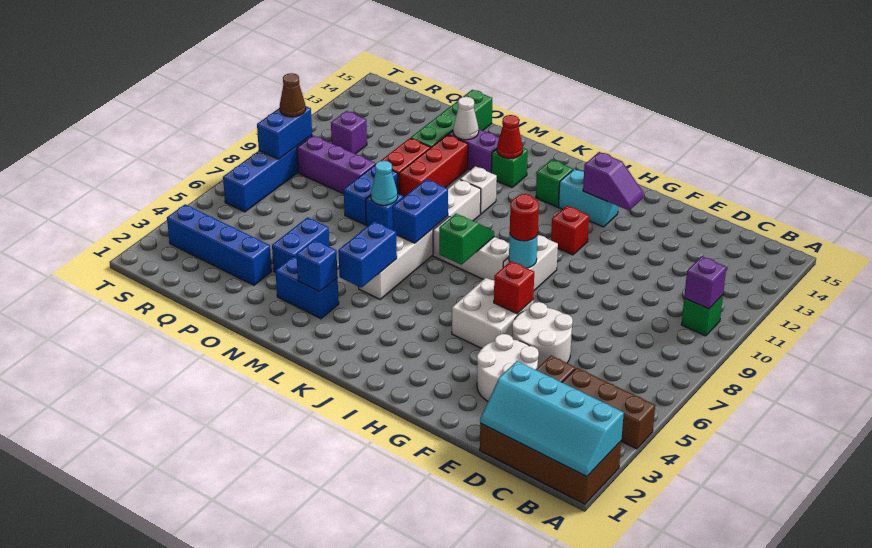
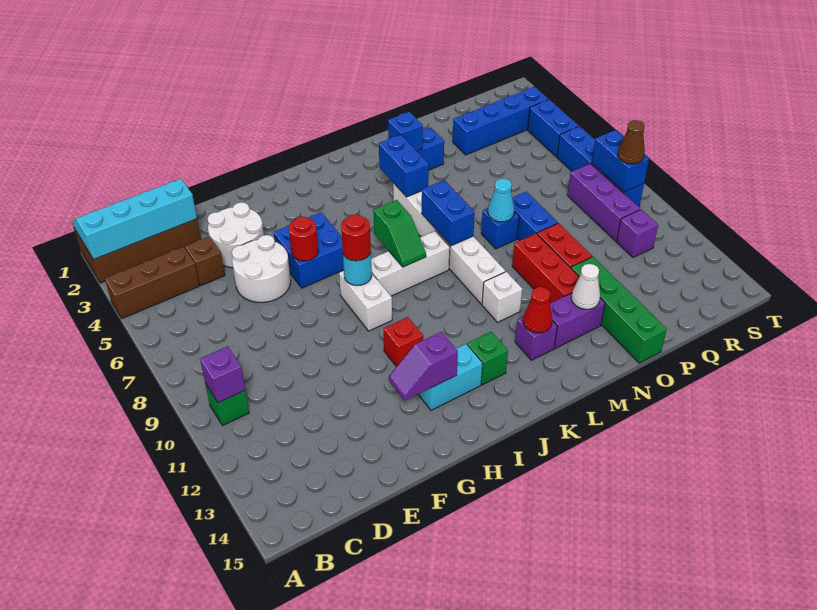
white brick G5:H6 level 1 -> blue brick G5:H6 level 1
red brick G6 level 2 -> red round brick G6 level 2
green brick L13 level 1 -> purple brick L13 level 1
blue brick O4:O5 level 1 -> blue brick S4:S5 level 1
purple brick P9:R9 level 1 -> purple brick R8:R10 level 1

